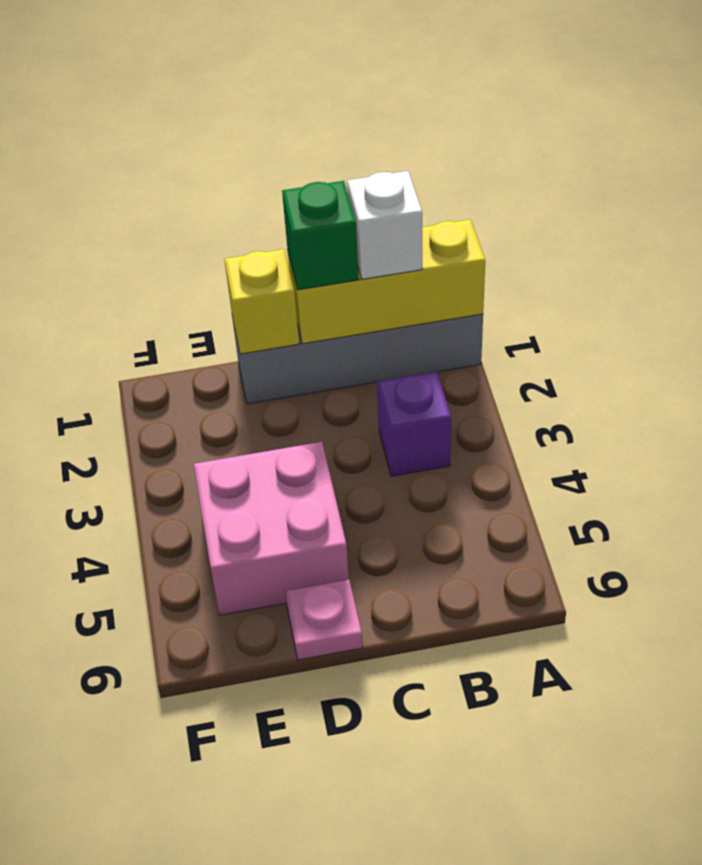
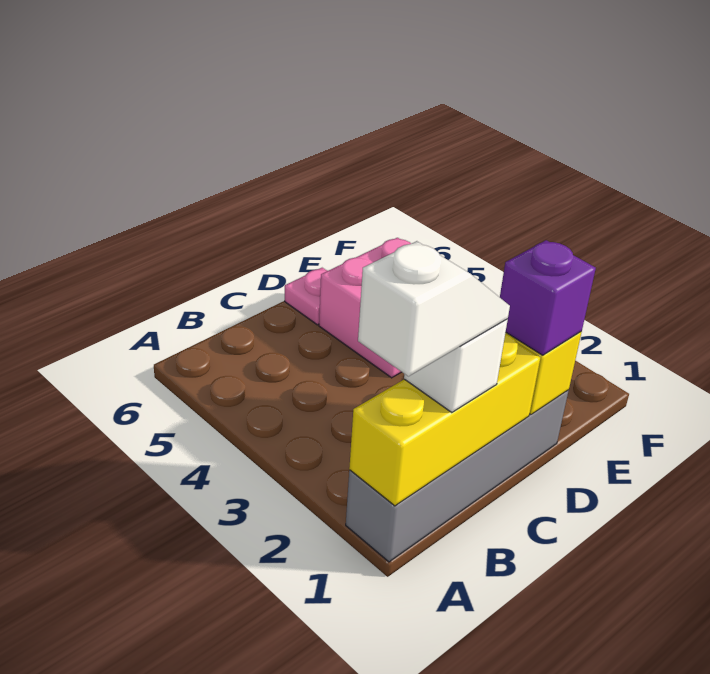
none -> white slope A1:B1 level 4 top A
purple brick B3 level 1 -> purple brick D1 level 3
green brick C1 level 3 -> none

